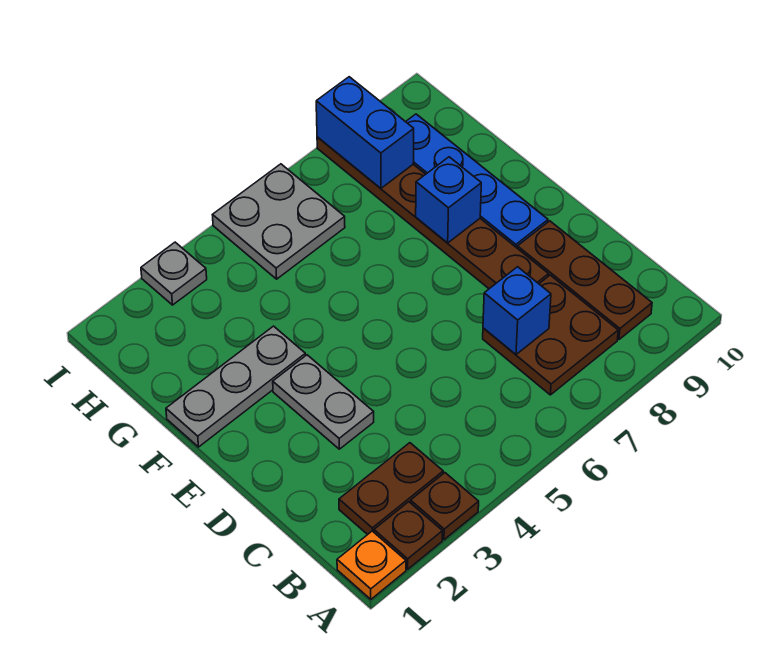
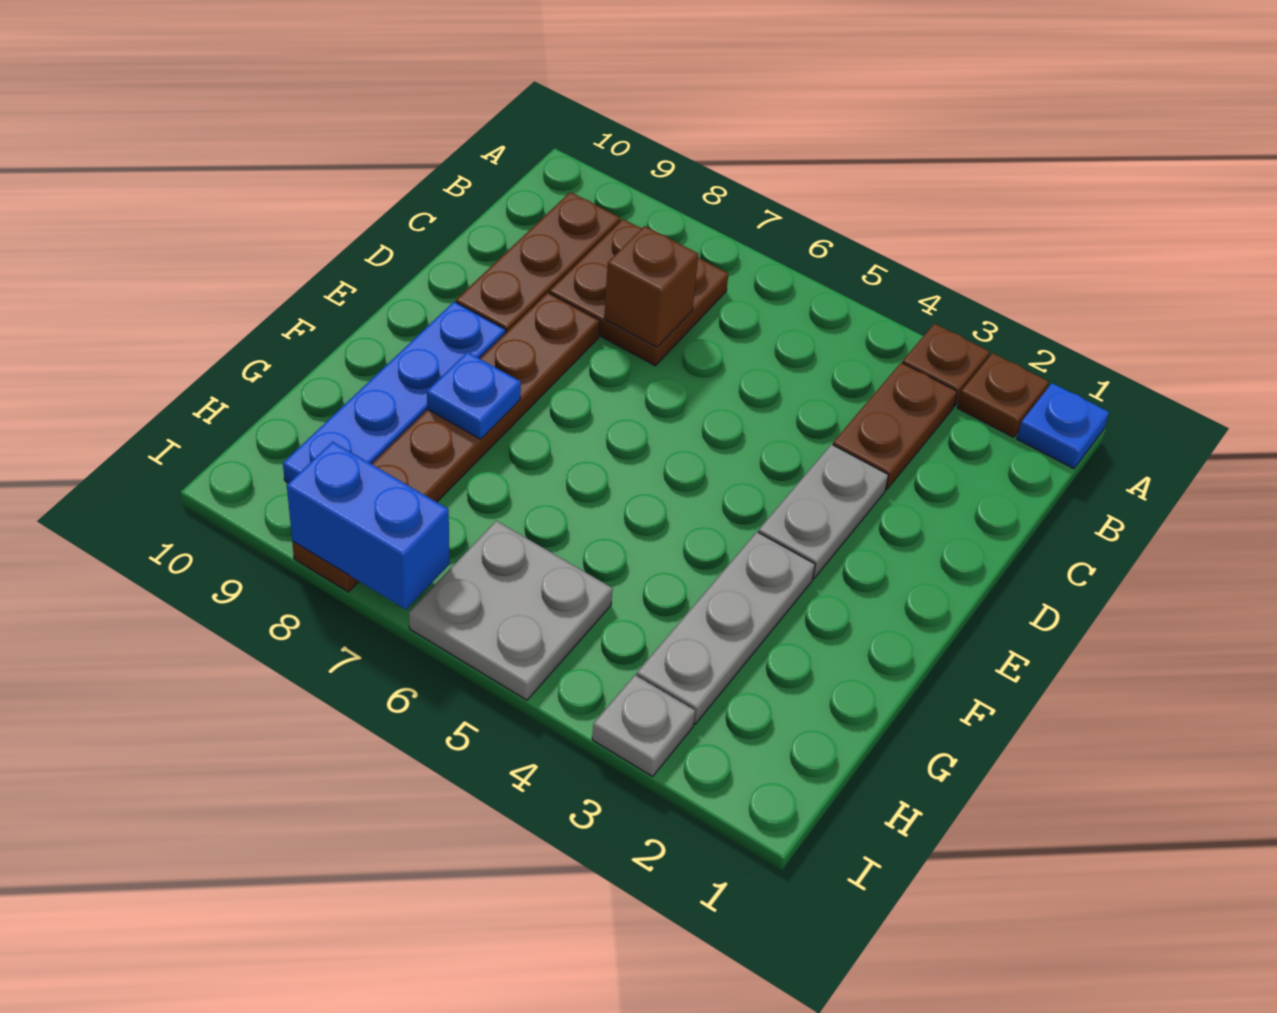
orange plate A1 level 1 -> blue plate A1 level 1
brown plate B2:B3 level 1 -> brown plate B3:C3 level 1
blue brick C7 level 2 -> brown brick C7 level 2
grey plate F1:F3 level 1 -> grey plate F3:H3 level 1
blue brick F8 level 2 -> blue plate F8 level 2
blue brick H8:I8 level 2 -> blue brick I7:I8 level 2

